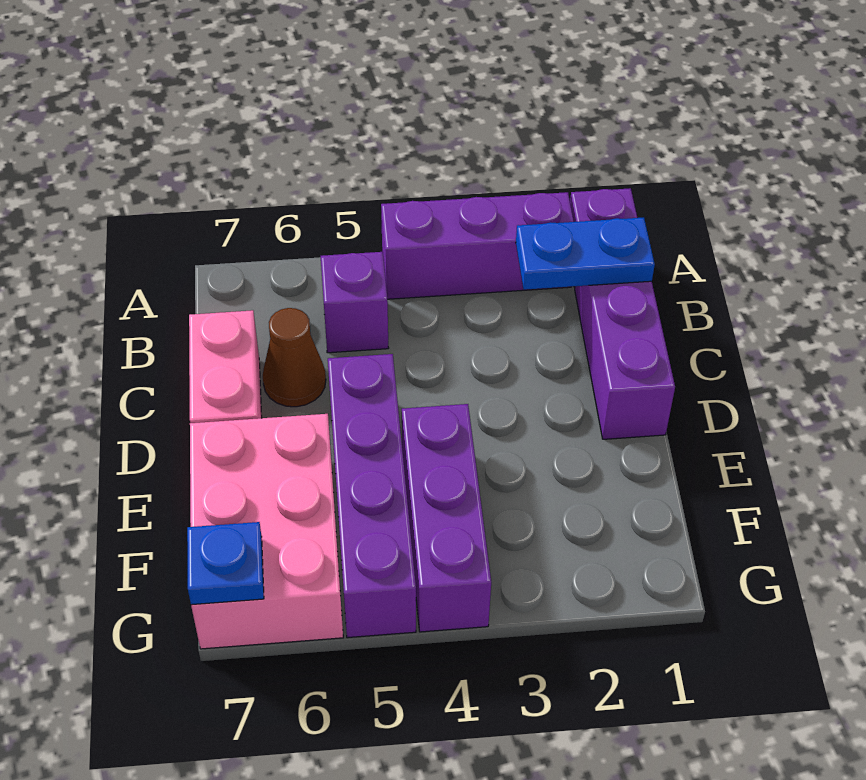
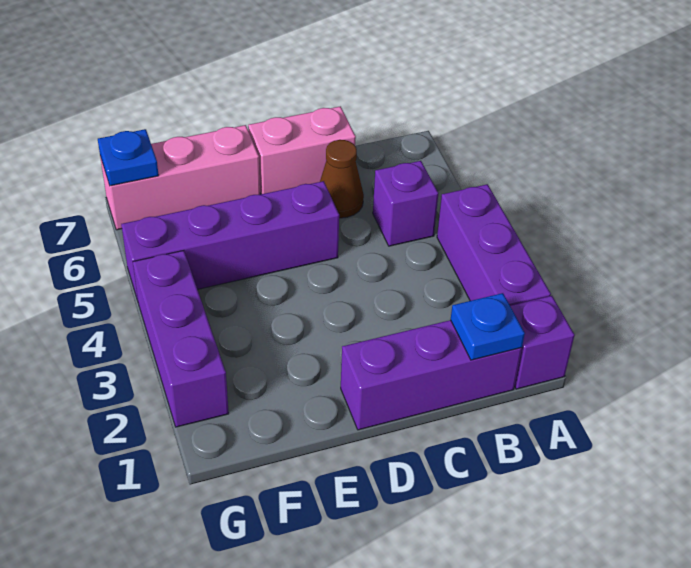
blue plate B1:B2 level 2 -> blue plate B1 level 2
purple brick E4:G4 level 1 -> purple brick G2:G4 level 1
pink brick E6:G7 level 1 -> pink brick E7:G7 level 1

